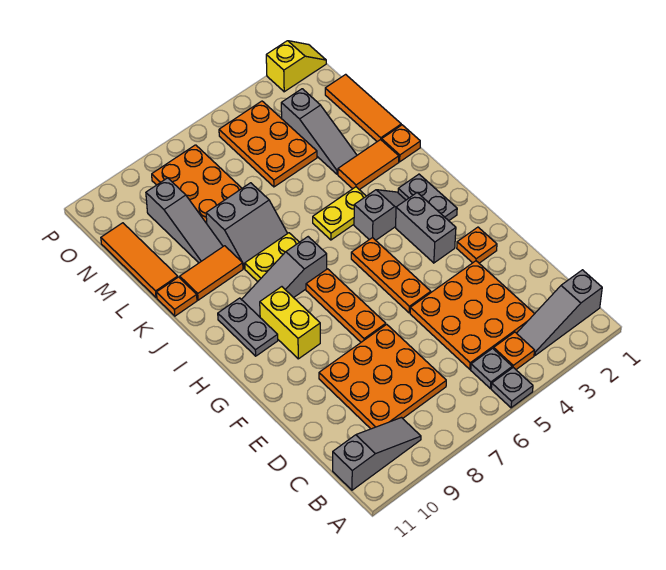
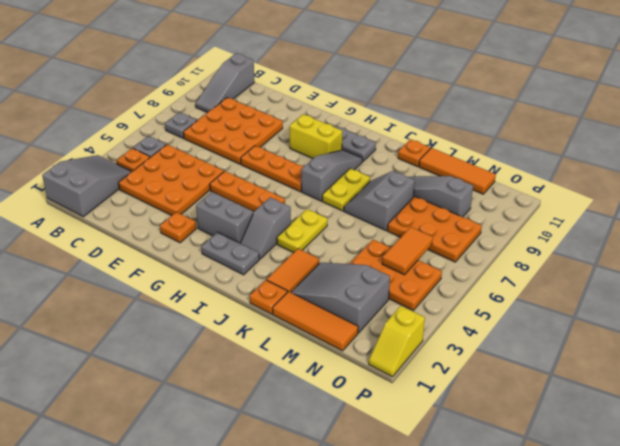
grey plate A5 level 1 -> grey plate B7 level 1
grey slope B1:B3 level 1 top 1 -> grey slope A1:B3 level 1 top 1
orange tile K9:K10 level 1 -> orange tile N5:N6 level 2
grey slope L3:N3 level 1 top N -> grey slope L2:N3 level 1 top N

